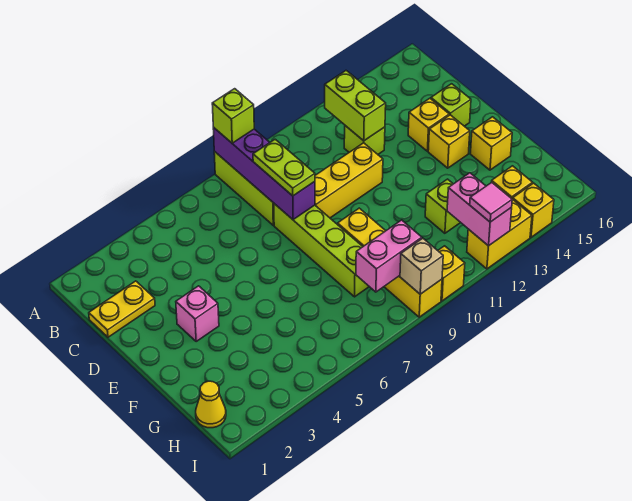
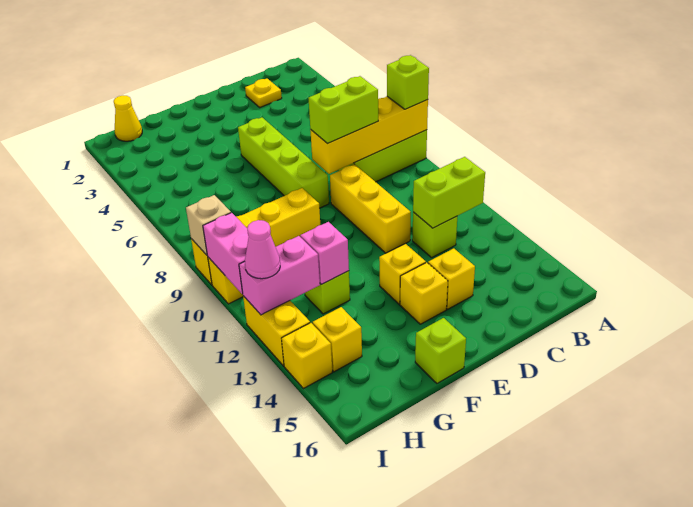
purple brick A8:D8 level 2 -> yellow brick A8:D8 level 2
yellow plate C1:C2 level 1 -> yellow plate C2 level 1
lime plate C8:D8 level 3 -> lime brick C8:D8 level 3
lime brick D8:G8 level 1 -> lime brick E5:E8 level 1
lime brick D15 level 1 -> lime brick F16 level 1
pink brick E3 level 1 -> pink brick G12 level 2
yellow brick F15 level 1 -> yellow brick E13 level 1
pink brick H8:H9 level 2 -> pink brick I10:I11 level 2
pink tile I12 level 3 -> pink cone I12 level 3

